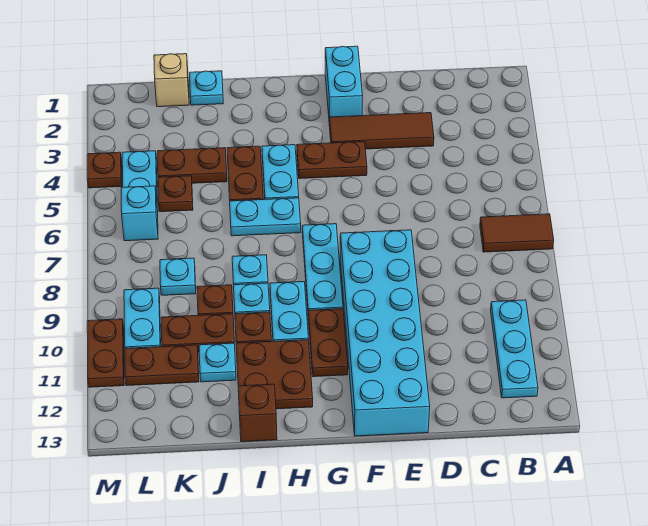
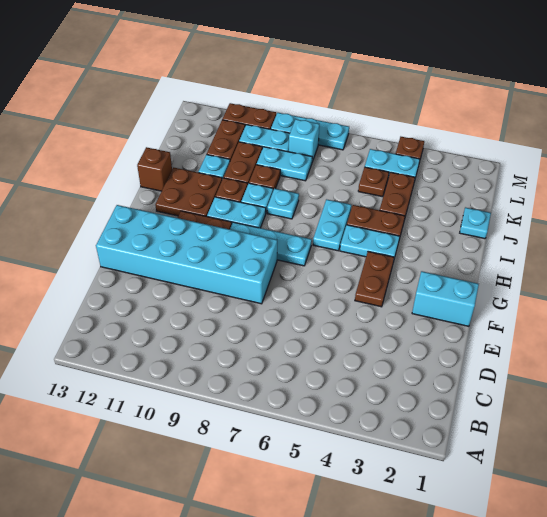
brown tile A7:B7 level 1 -> none
cyan plate B10:B12 level 1 -> cyan plate M7:M9 level 1
brown tile D3:F3 level 1 -> none
tan brick K1 level 1 -> none
cyan plate K8 level 1 -> cyan plate K8:K9 level 1
cyan brick L6 level 1 -> cyan brick L8 level 1

